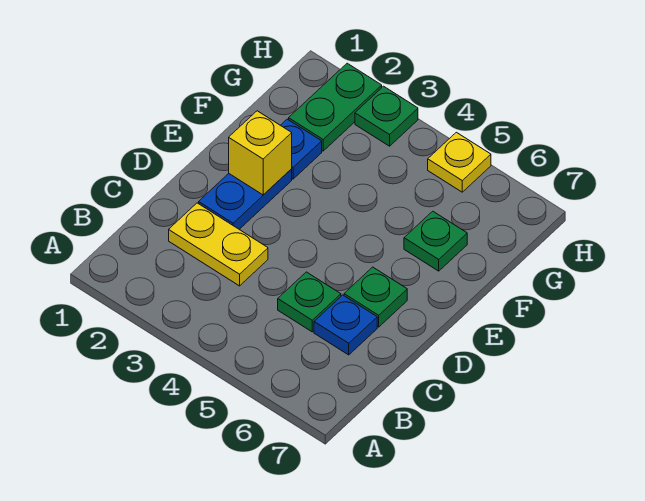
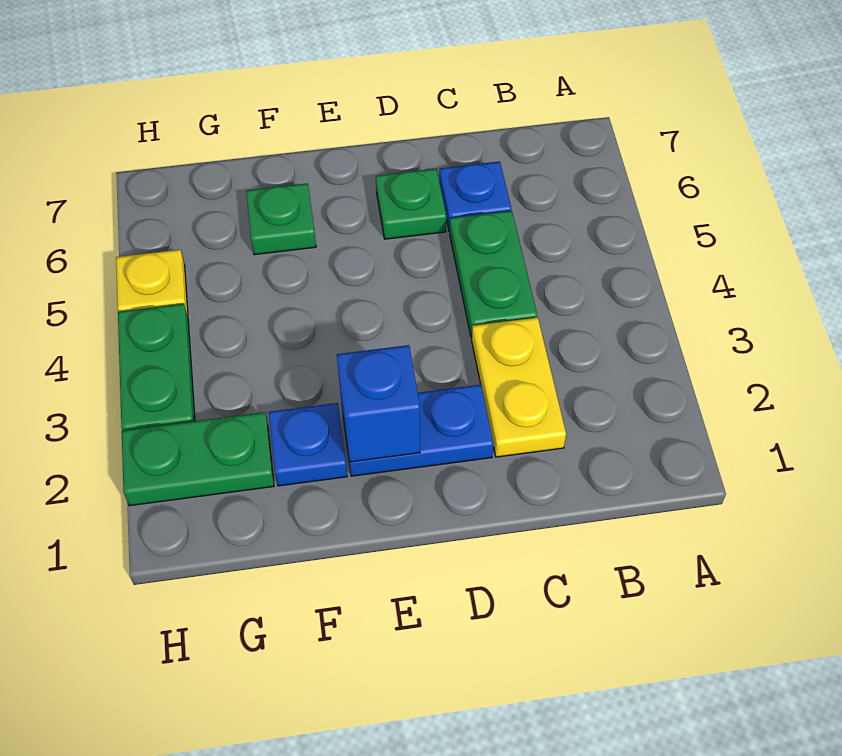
green plate C5 level 1 -> green plate C4:C5 level 1
yellow brick E2 level 2 -> blue brick E2 level 2
green plate H3 level 1 -> green plate H3:H4 level 1

